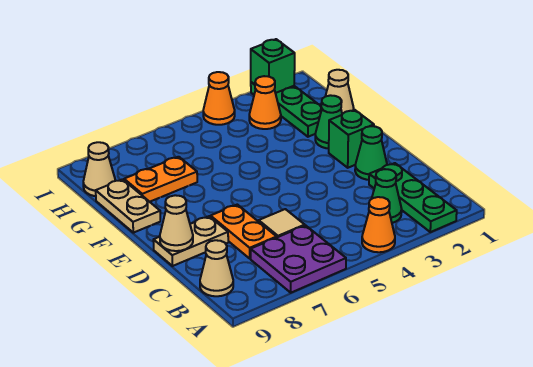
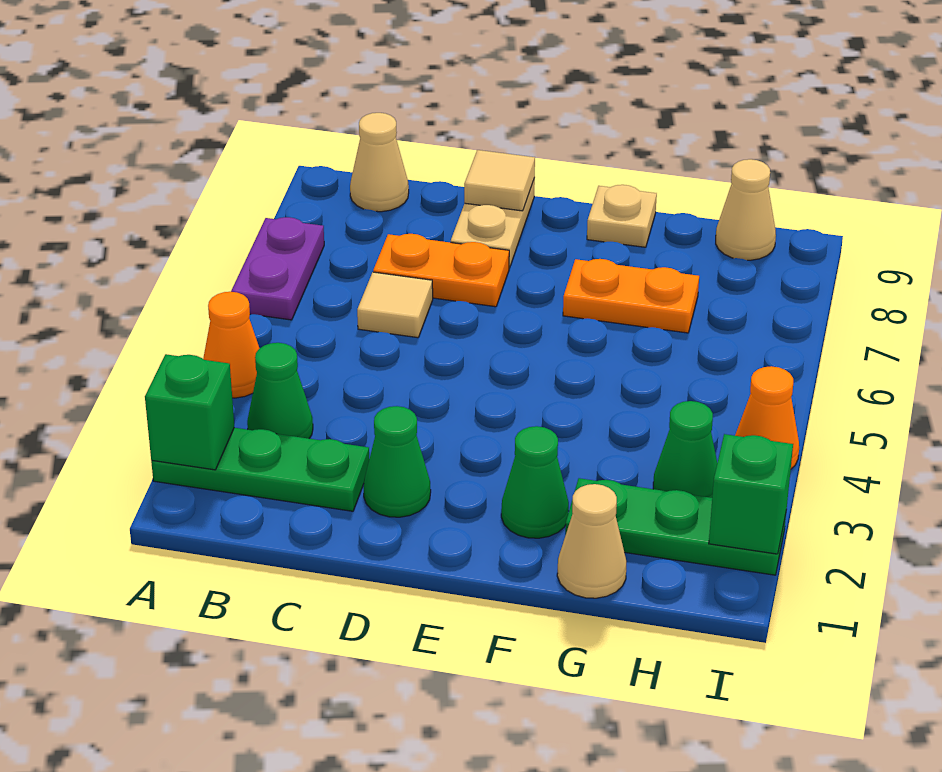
purple plate A6:B7 level 1 -> purple plate A6:A7 level 1
tan cone D9 level 2 -> tan tile D9 level 2
green brick E2 level 1 -> green brick A2 level 2
tan plate F9:G9 level 1 -> tan plate F9 level 1
orange plate G7:G8 level 1 -> orange plate F7:G7 level 1
orange cone H3 level 1 -> green cone H3 level 1

